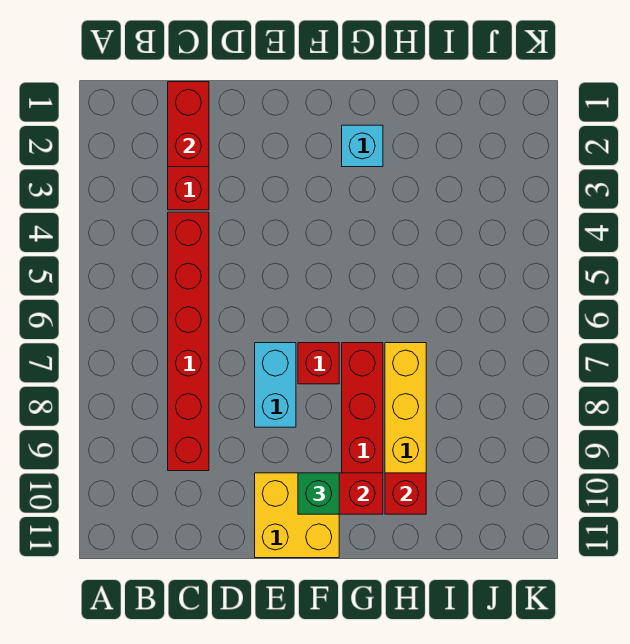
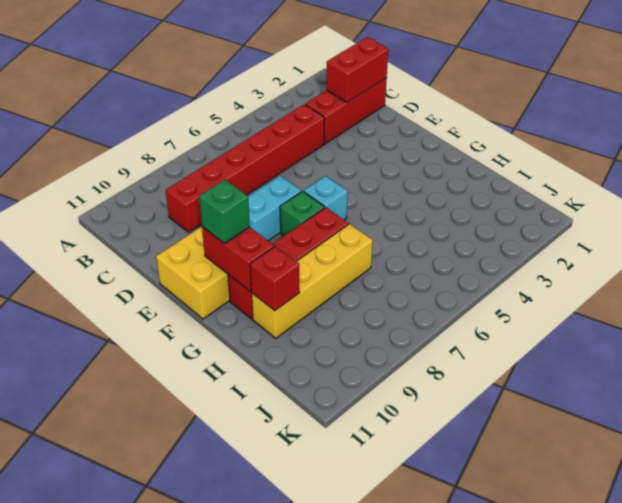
red brick F7 level 1 -> green brick F7 level 1
cyan brick G2 level 1 -> cyan brick F6 level 1

